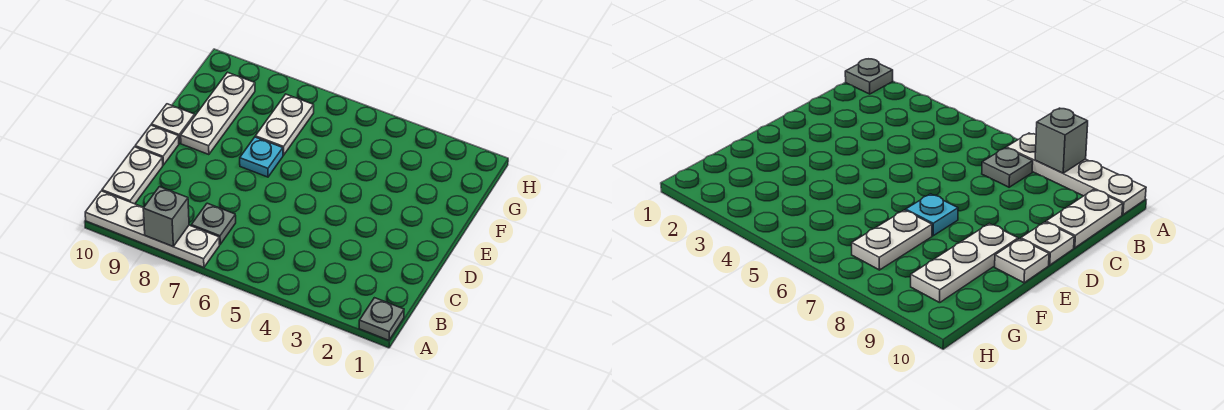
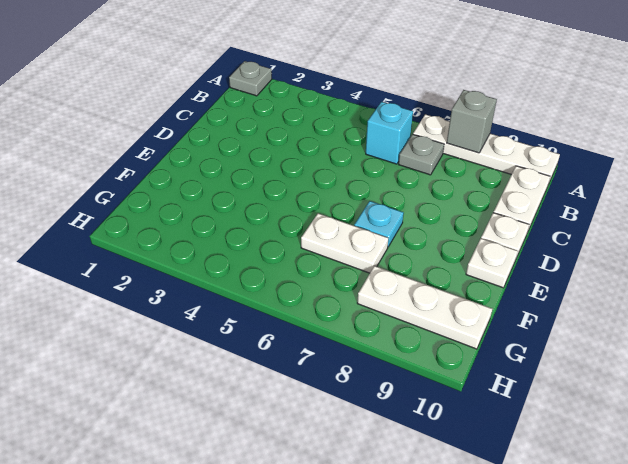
none -> cyan brick B6 level 1
white plate E9:G9 level 1 -> white plate G8:G10 level 1
white plate F7:G7 level 1 -> white plate F6:F7 level 1

